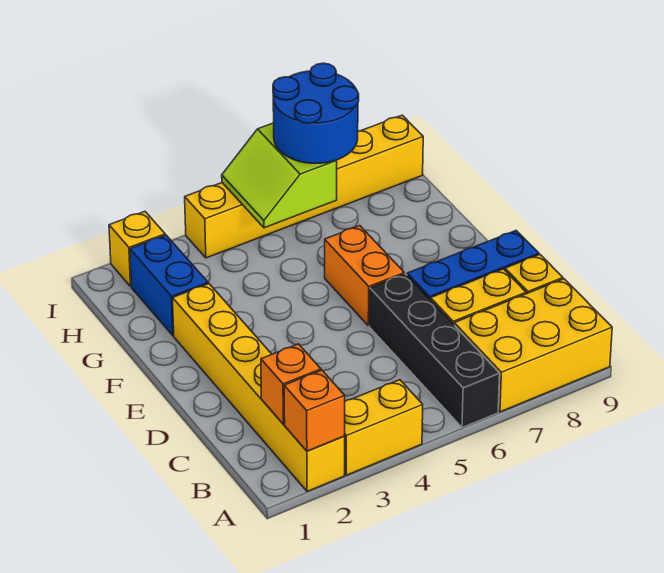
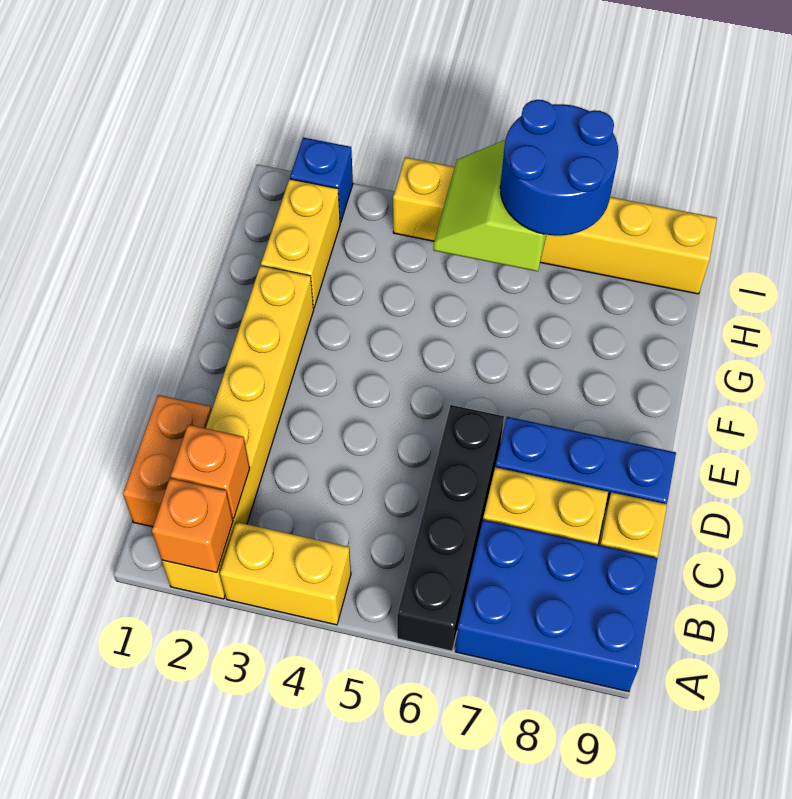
yellow brick A7:B9 level 1 -> blue brick A7:B9 level 1
orange brick E6:F6 level 1 -> orange brick B1:C1 level 1
blue brick G2:H2 level 1 -> yellow brick G2:H2 level 1
yellow brick I2 level 1 -> blue brick I2 level 1

